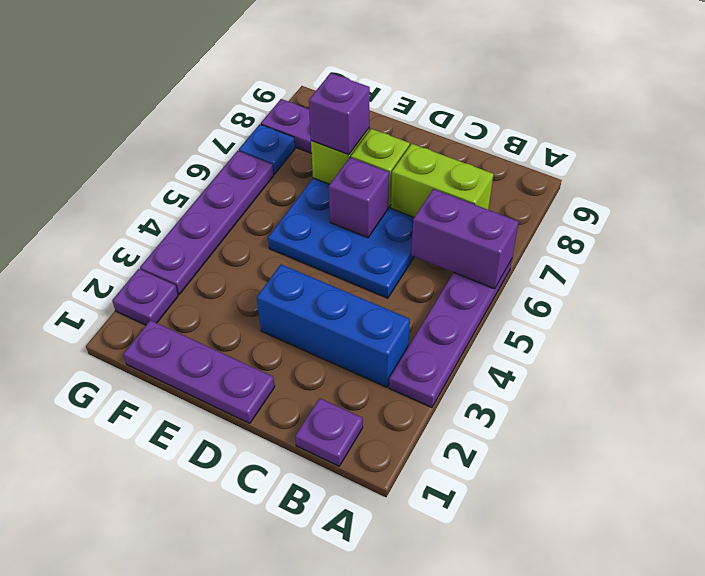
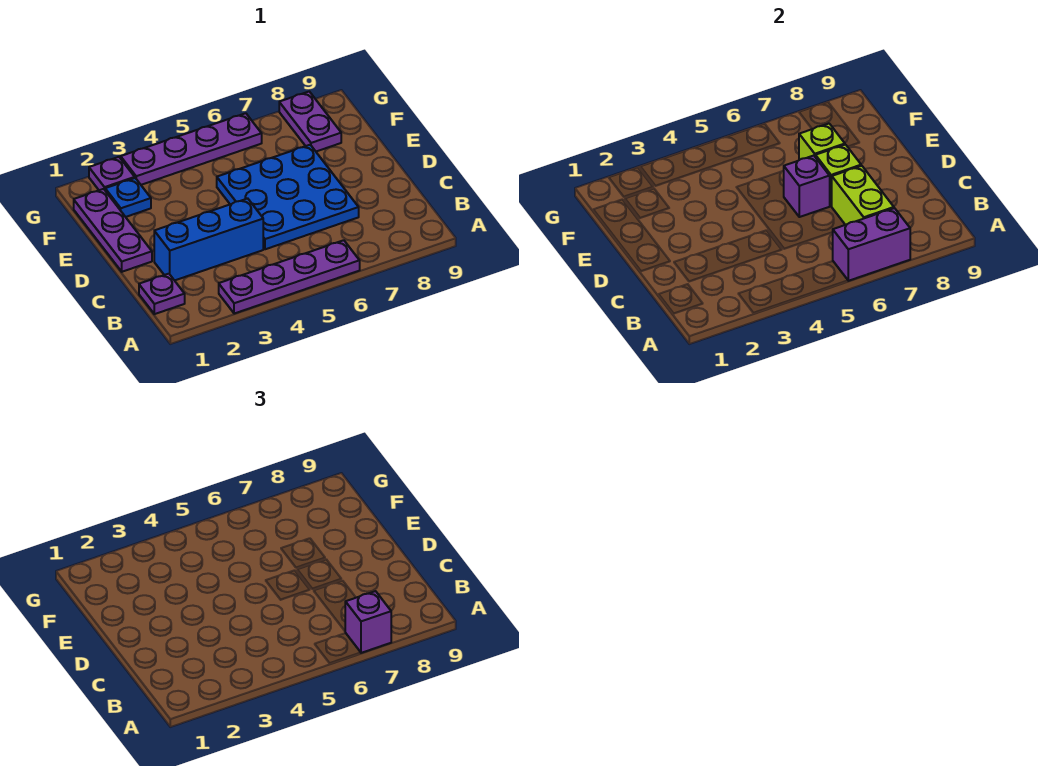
purple brick A6:B6 level 2 -> purple brick A6:A7 level 2
blue brick B3:D3 level 1 -> blue brick C2:C4 level 1
purple brick E7 level 3 -> purple brick A7 level 3
blue plate G7 level 1 -> blue plate F2 level 1

